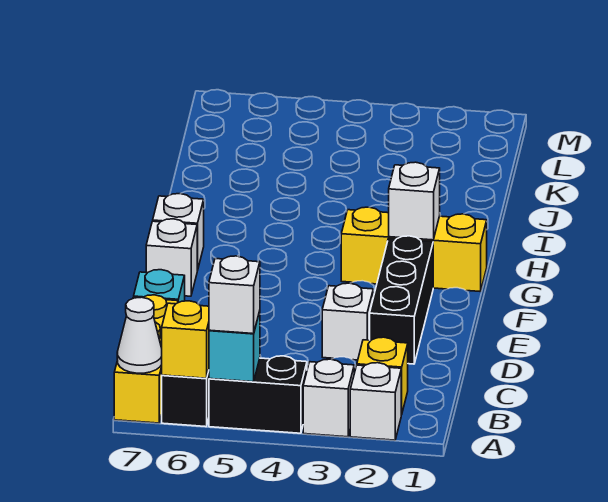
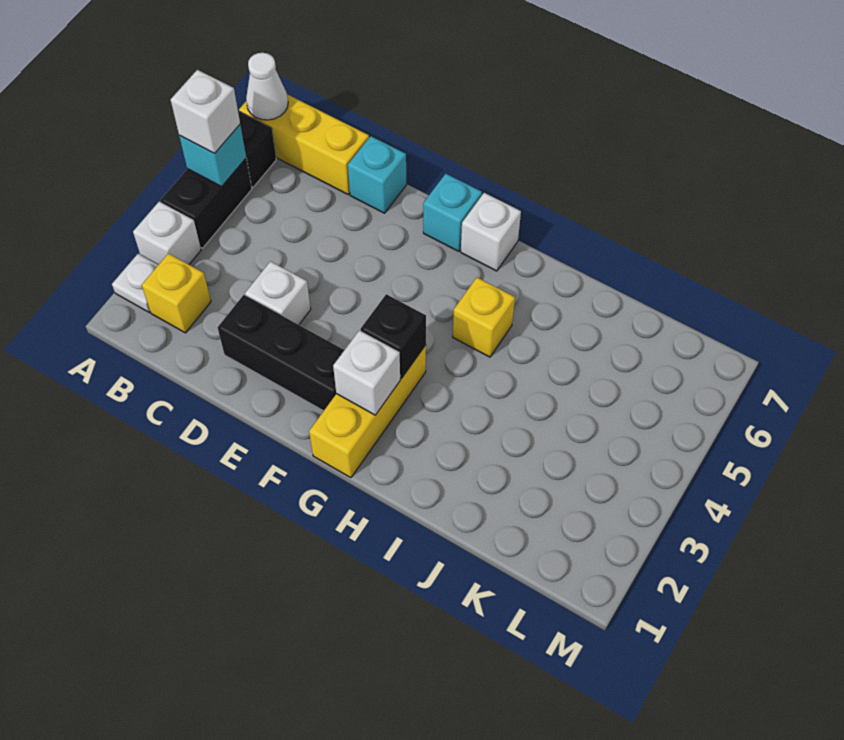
white brick A2 level 1 -> white plate A2 level 1
yellow brick A6 level 2 -> yellow brick H5 level 1
white brick F7 level 1 -> cyan brick F7 level 1
none -> black brick G3 level 2

